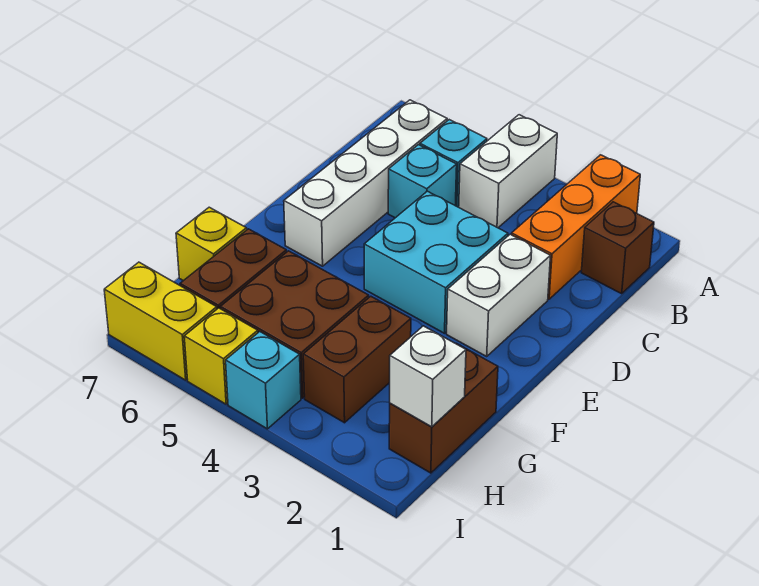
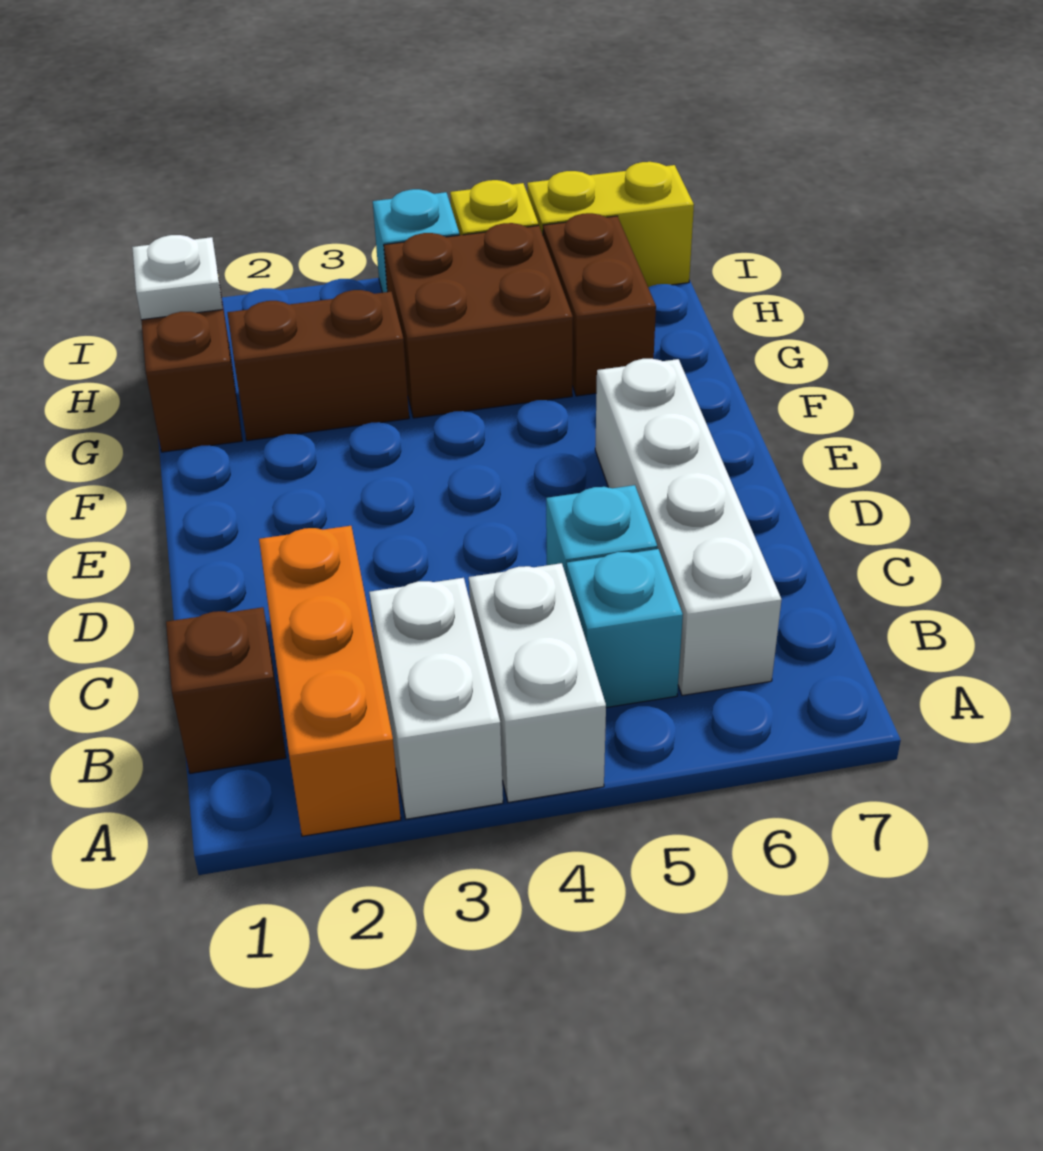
white brick D2:E2 level 1 -> white brick A3:B3 level 1
cyan brick D3:E4 level 1 -> none
brown brick G3:H3 level 1 -> brown brick G2:G3 level 1
yellow brick G7 level 1 -> none
white brick H1 level 2 -> white plate H1 level 2

